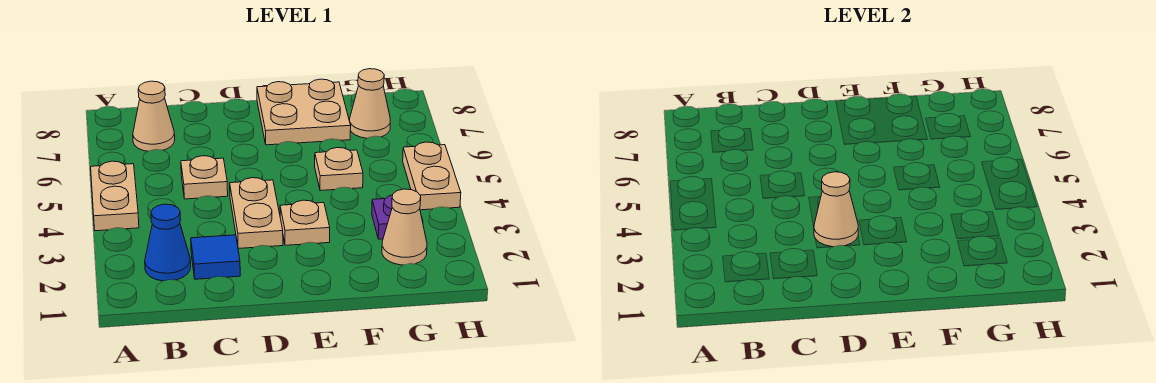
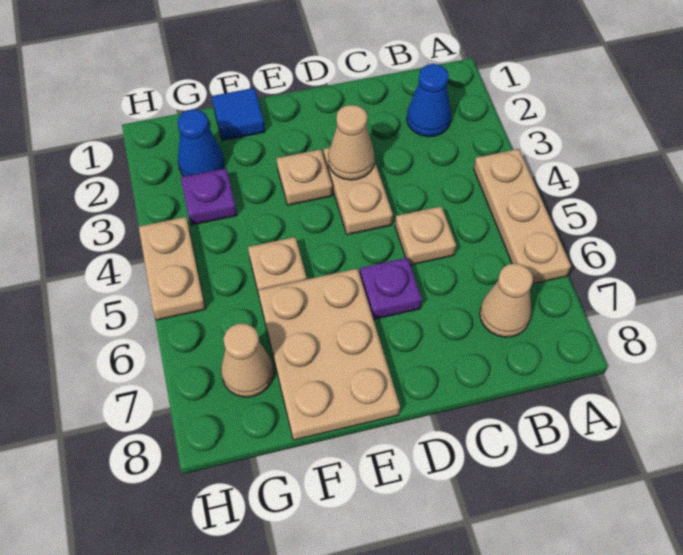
tan plate A4:A5 level 1 -> tan plate A4:A6 level 1
blue tile C2 level 1 -> blue tile F1 level 1
none -> purple plate D6 level 1
tan plate E7:F8 level 1 -> tan plate E6:F8 level 1
tan cone G2 level 1 -> blue cone G2 level 1

